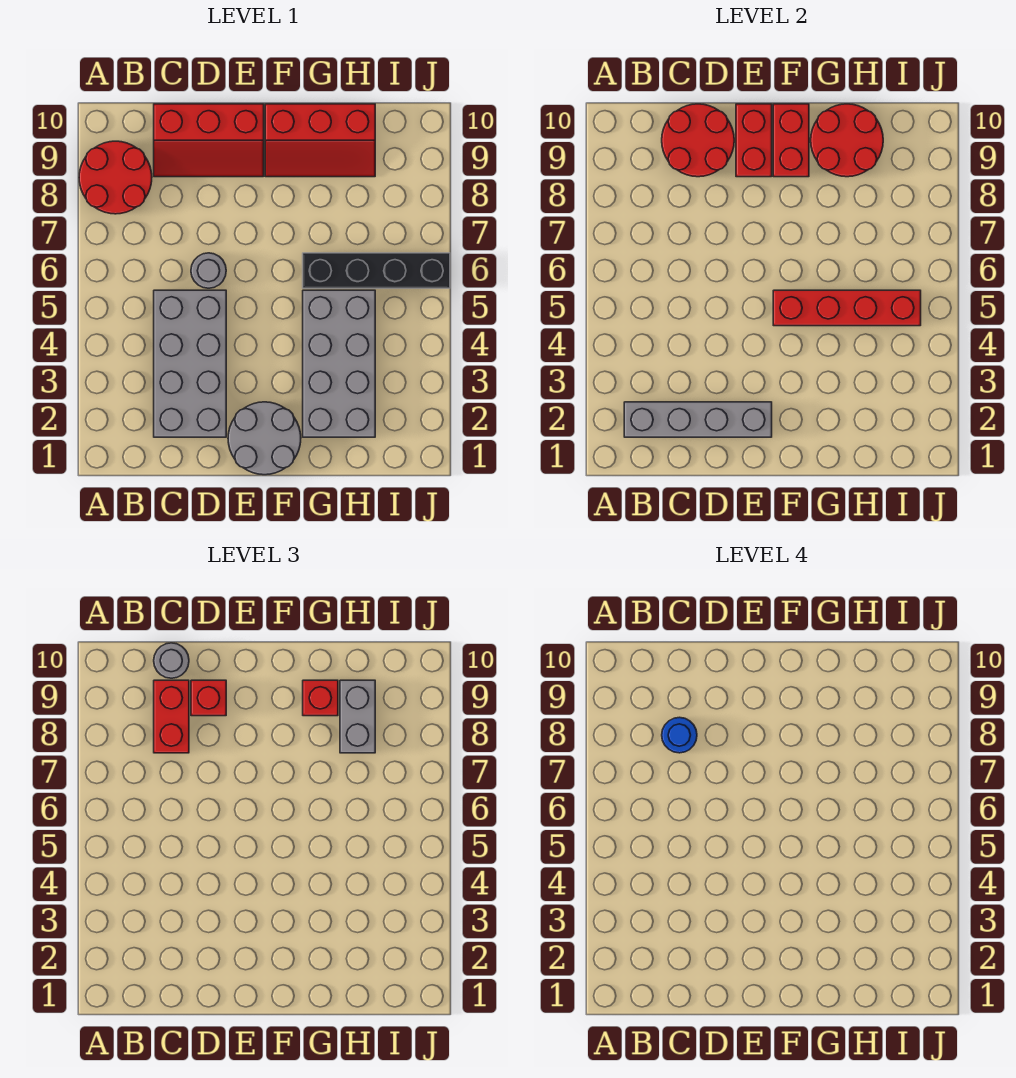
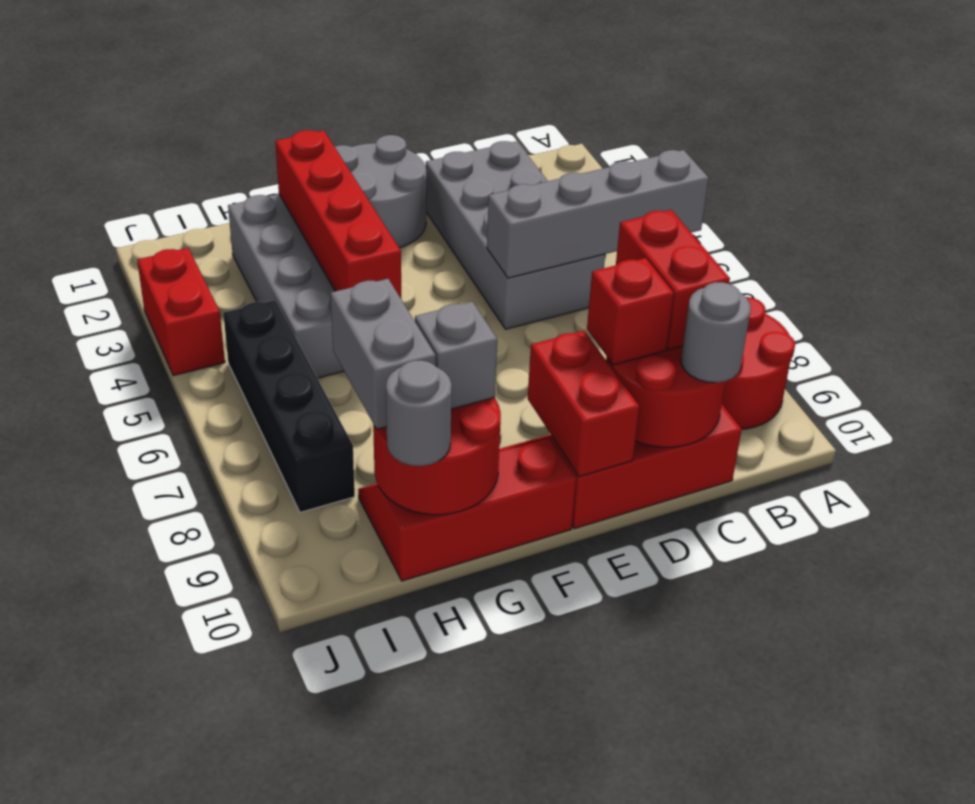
grey brick B2:E2 level 2 -> grey brick A5:D5 level 2
blue round brick C8 level 4 -> none
grey round brick D6 level 1 -> grey round brick H10 level 3
red brick F5:I5 level 2 -> red brick G2:G5 level 2
red brick F9:F10 level 2 -> red brick J3:J4 level 1
black brick G6:J6 level 1 -> black brick I5:I8 level 1
red brick G9 level 3 -> grey brick G9 level 3

